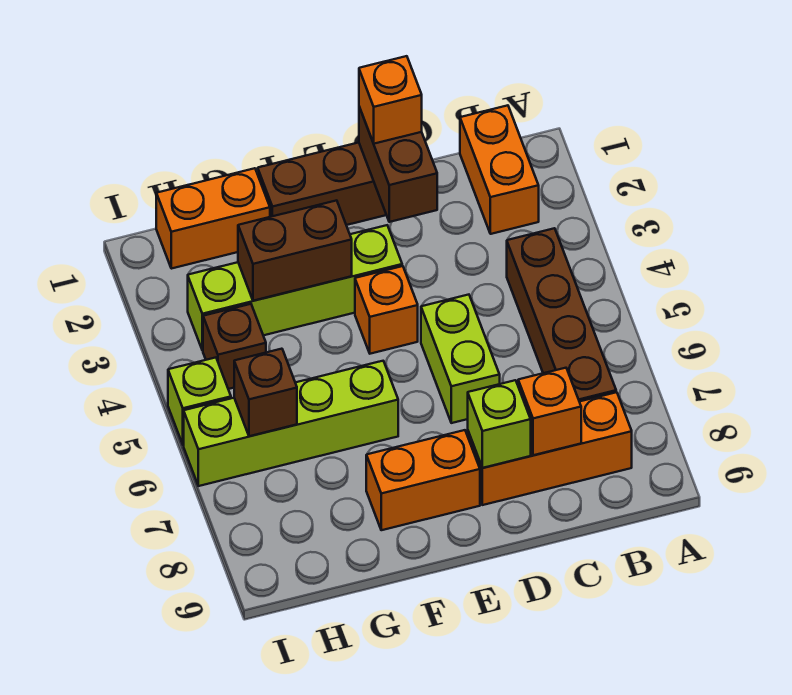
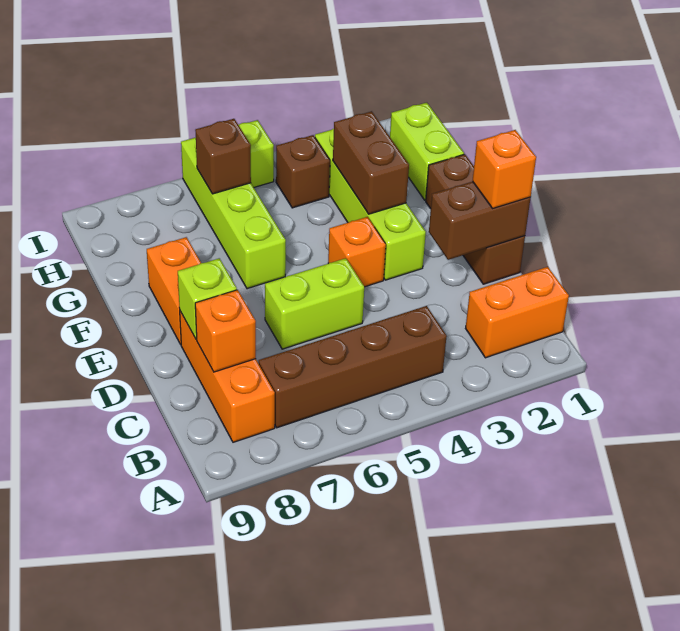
orange brick G1:H1 level 1 -> lime brick G1:H1 level 1

